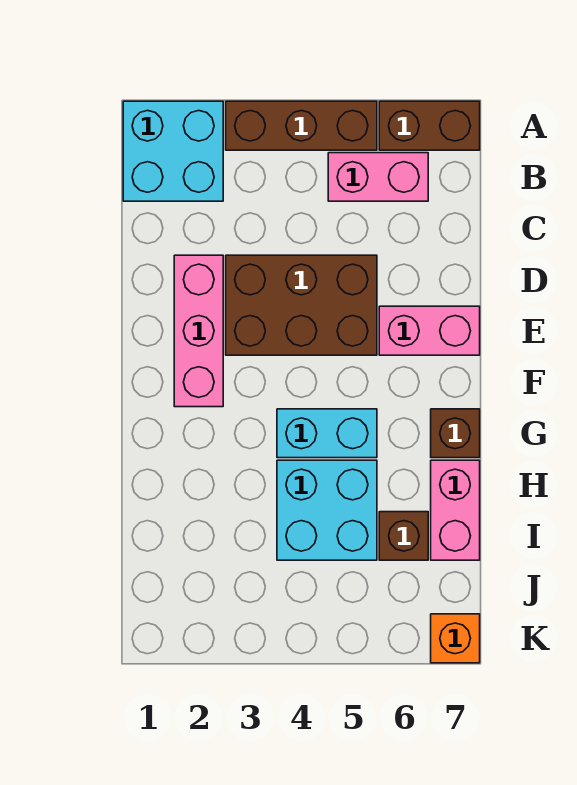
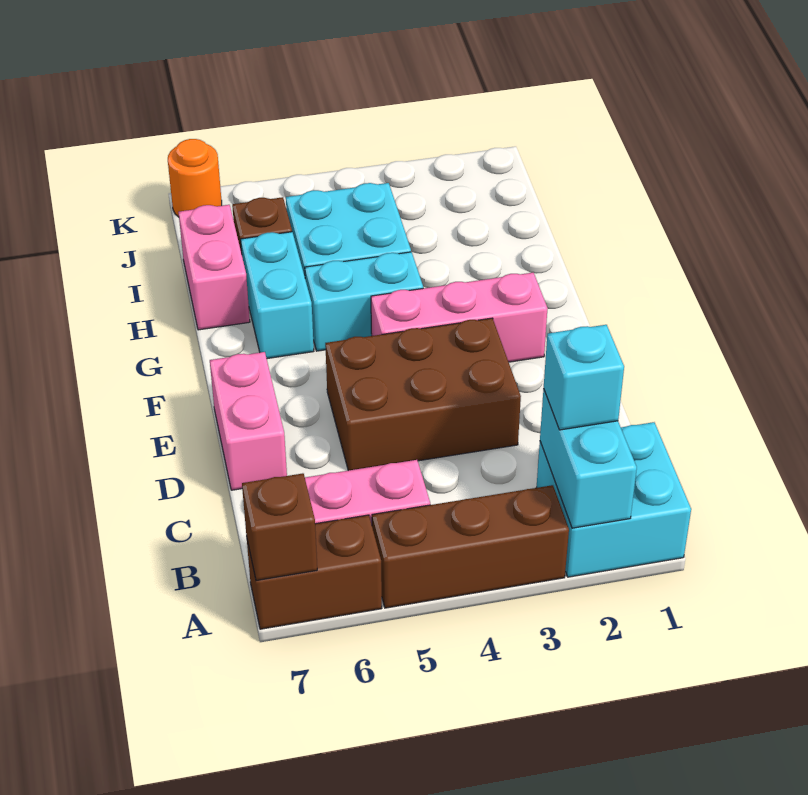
none -> cyan brick A2:B2 level 2
none -> cyan brick B2 level 3
pink brick D2:F2 level 1 -> pink brick F2:F4 level 1
pink brick E6:E7 level 1 -> pink brick D7:E7 level 1
none -> cyan brick G6:H6 level 1
brown brick G7 level 1 -> brown brick A7 level 2
orange brick K7 level 1 -> orange round brick K7 level 1

